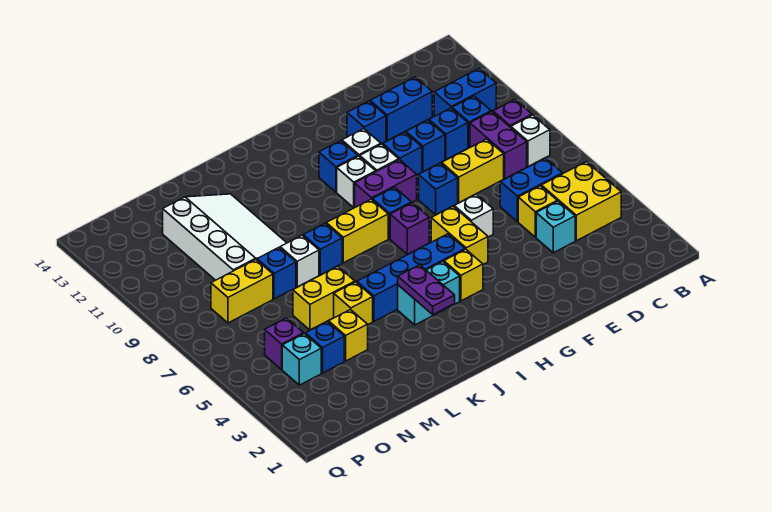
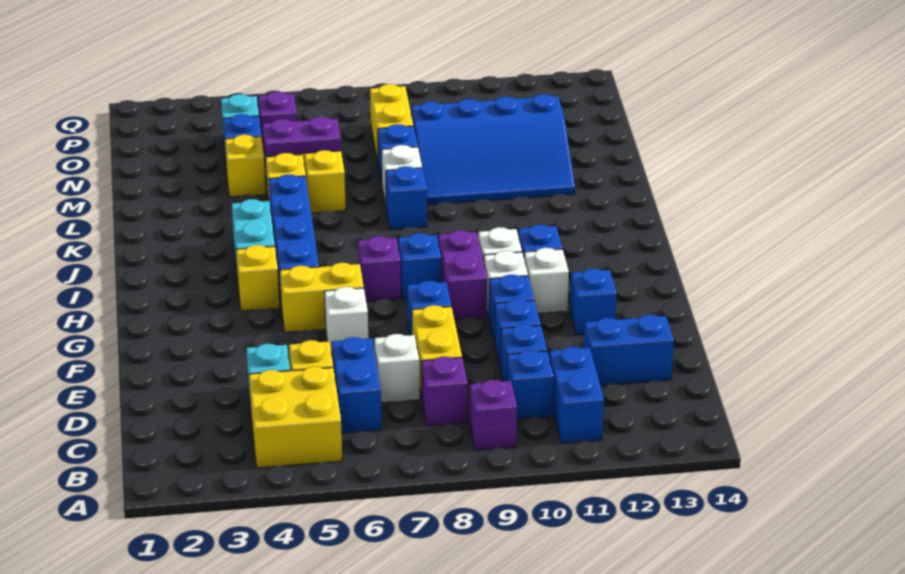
white brick B8 level 1 -> white brick D7 level 1
purple brick C8:C9 level 1 -> purple brick C8 level 1
blue brick D12:E12 level 1 -> blue brick D12:D13 level 1
yellow brick I8:J8 level 1 -> none
purple plate J3:J4 level 2 -> purple plate M5:M6 level 2
white slope L9:N12 level 1 top N -> blue slope L9:N12 level 1 top N

